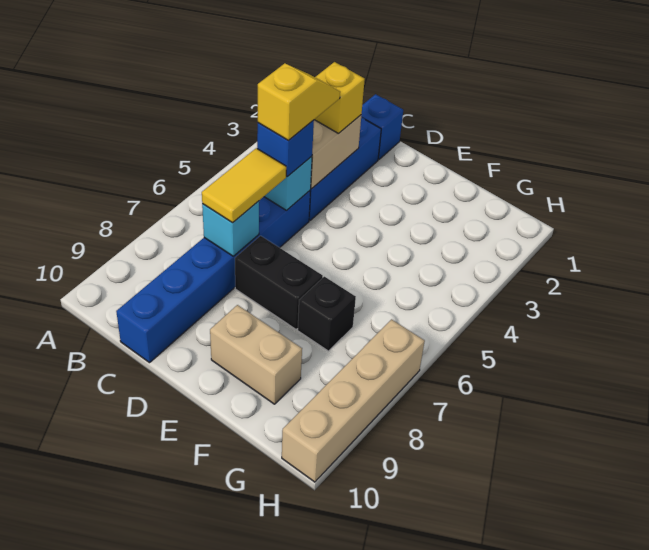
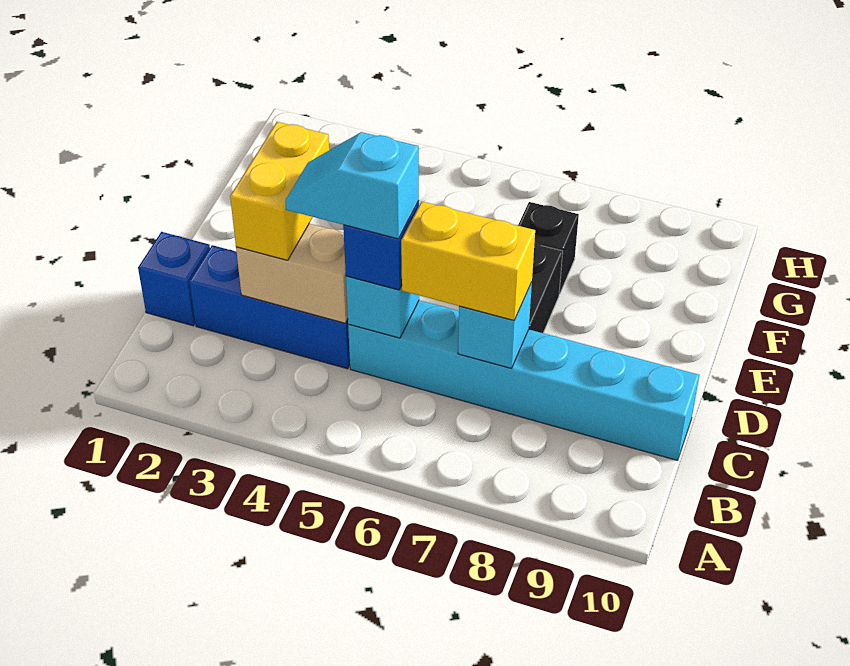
yellow brick C3 level 3 -> yellow brick C3:D3 level 3
yellow slope C4:C5 level 4 top 5 -> cyan slope C4:C5 level 4 top 5
blue brick C5:C10 level 1 -> cyan brick C5:C10 level 1
yellow tile C6:C7 level 3 -> yellow brick C6:C7 level 3
tan brick E9:F9 level 1 -> none
tan brick H7:H10 level 1 -> none

